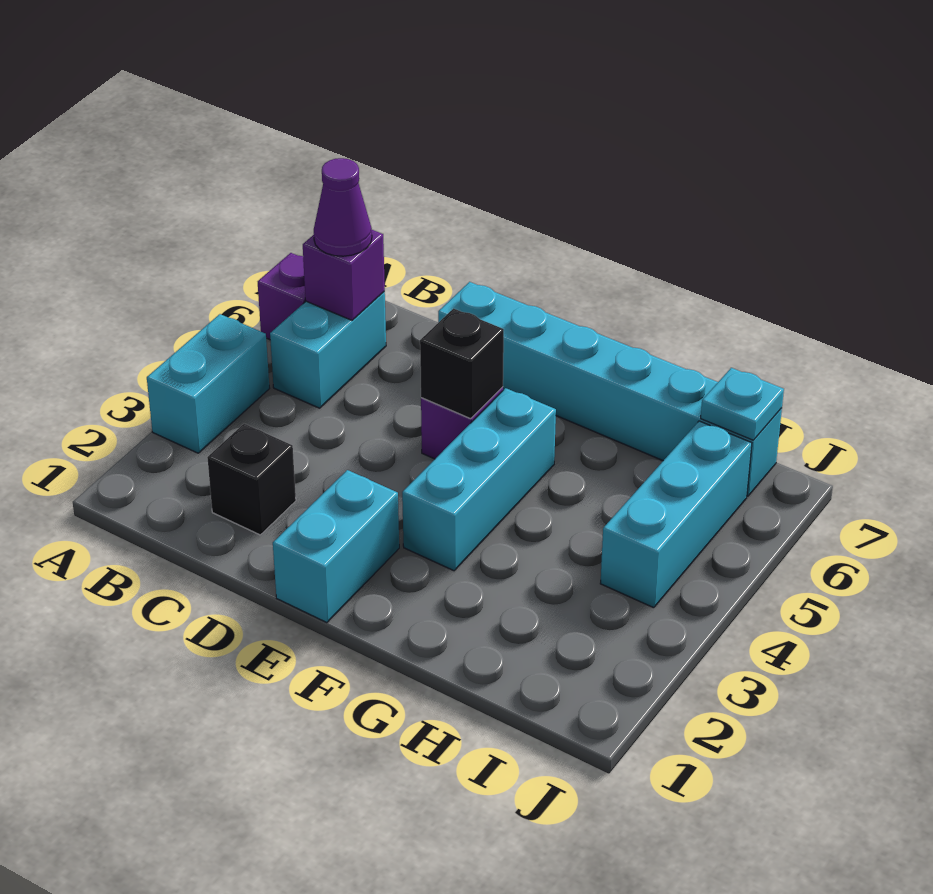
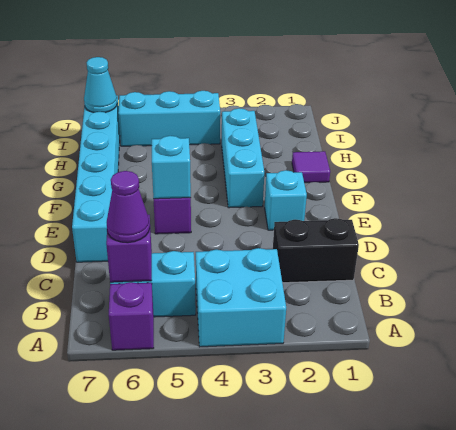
cyan brick A3:A4 level 1 -> cyan brick A3:B4 level 1
black brick C2 level 1 -> black brick C1:C2 level 1
cyan brick E1:E2 level 1 -> cyan brick E2 level 1
black brick E5 level 2 -> cyan brick E5 level 2
cyan brick F3:F5 level 1 -> cyan brick F3:H3 level 1
none -> purple tile G1 level 1
cyan plate I7 level 2 -> cyan cone I7 level 2

